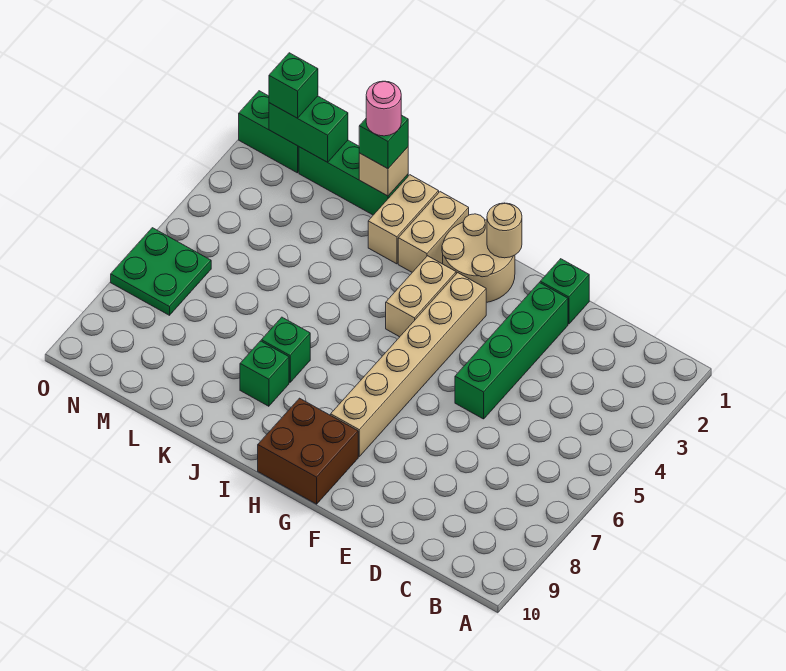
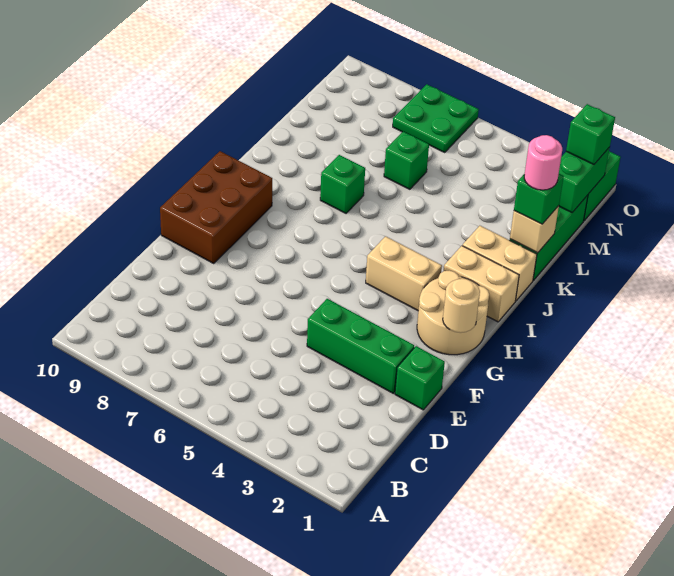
green brick E2:E5 level 1 -> green brick E2:E4 level 1
tan brick G3:G8 level 1 -> none
brown brick G9:H10 level 1 -> brown brick F9:H10 level 1
green brick J8 level 1 -> green brick L6 level 1

